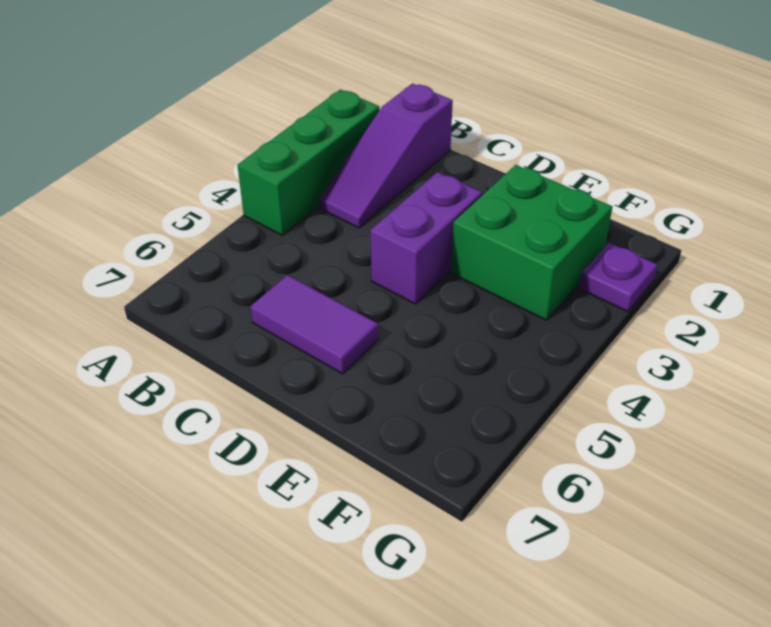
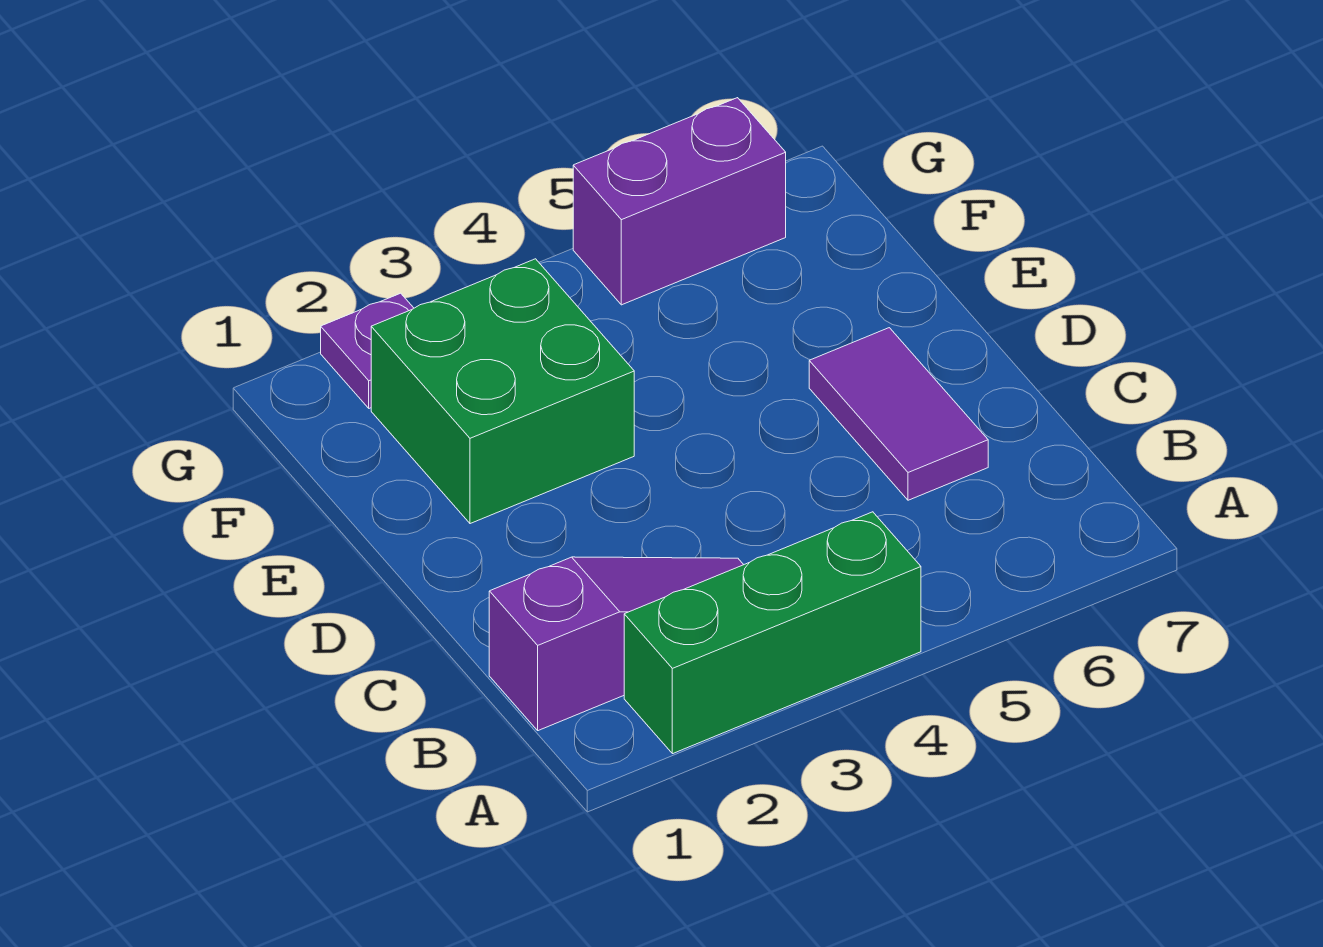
purple brick D3:D4 level 1 -> purple brick G5:G6 level 1

